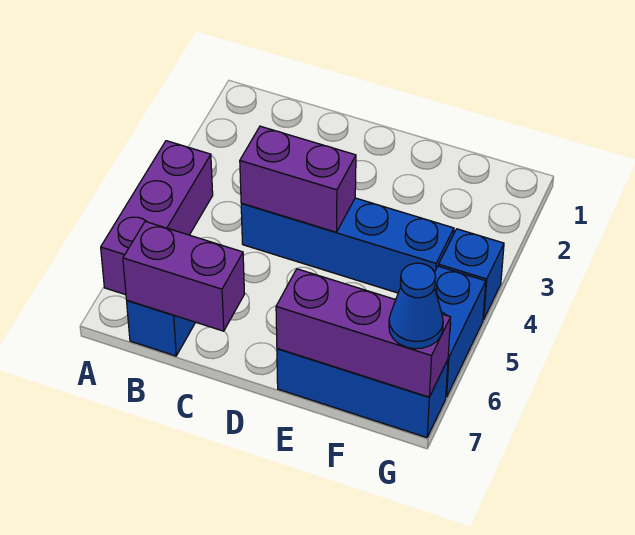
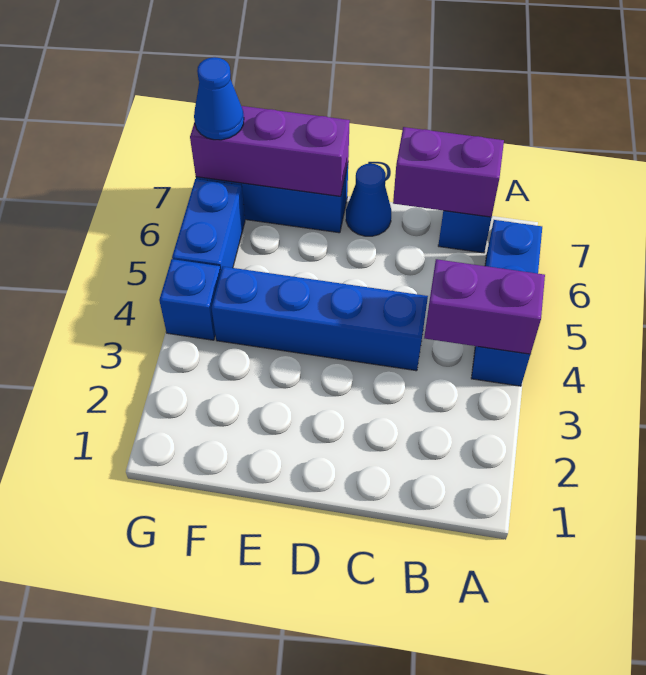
purple brick A4:A6 level 1 -> blue brick A4:A6 level 1
purple brick C4:D4 level 2 -> purple brick A4:B4 level 2
none -> blue cone D7 level 1

